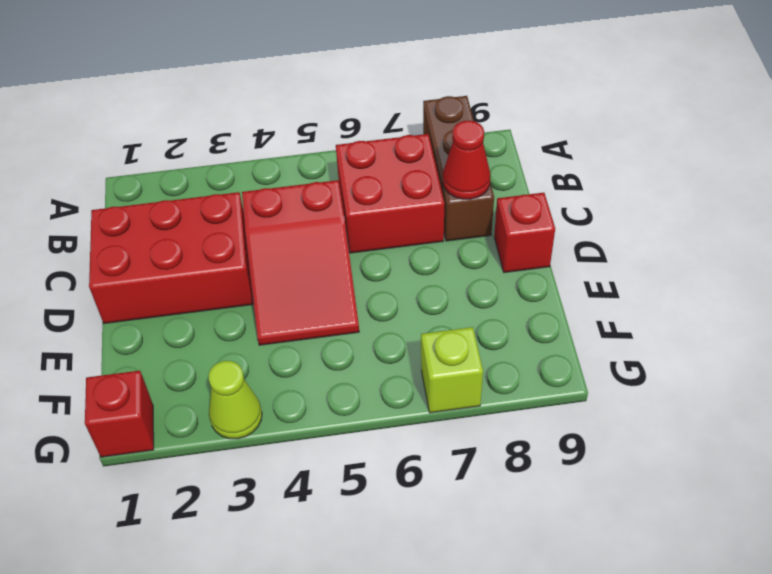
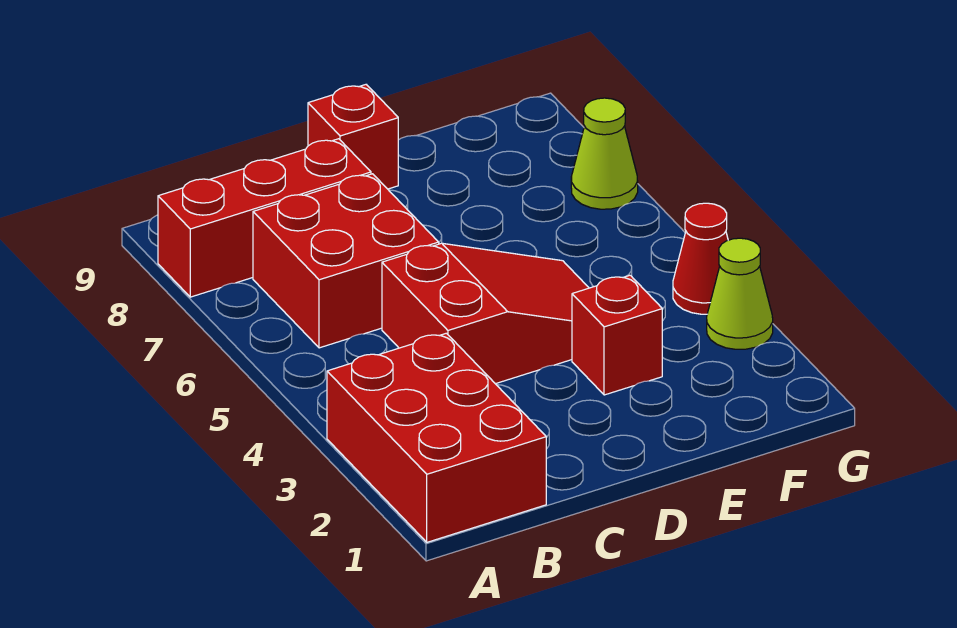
brown brick A8:C8 level 1 -> red brick A8:C8 level 1
red brick C1:D3 level 1 -> red brick A1:B3 level 1
red cone C8 level 2 -> red cone G4 level 1
red brick G1 level 1 -> red brick E3 level 1
lime brick G7 level 1 -> lime cone G7 level 1

